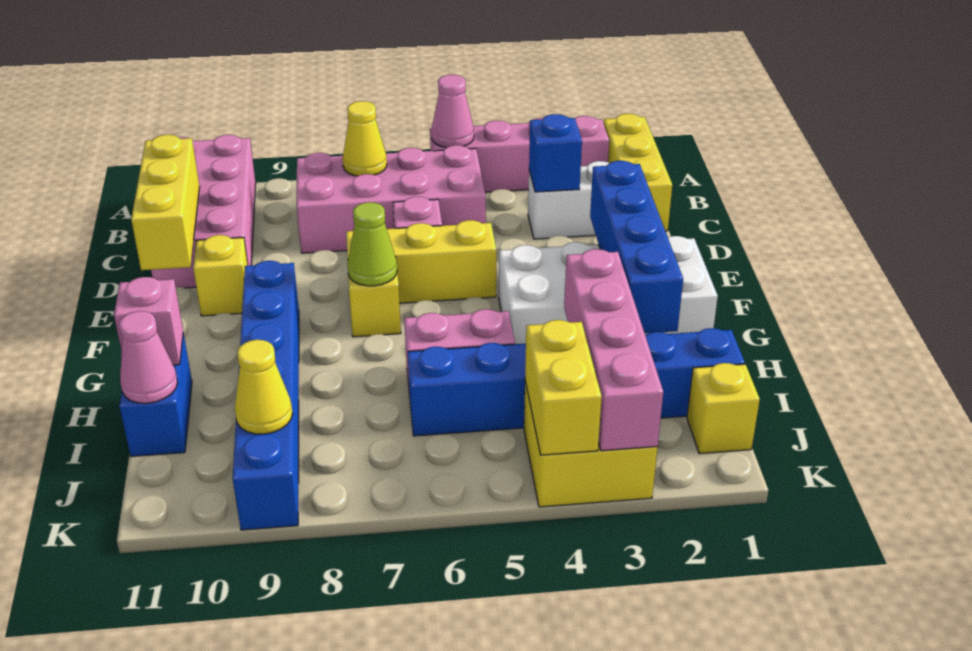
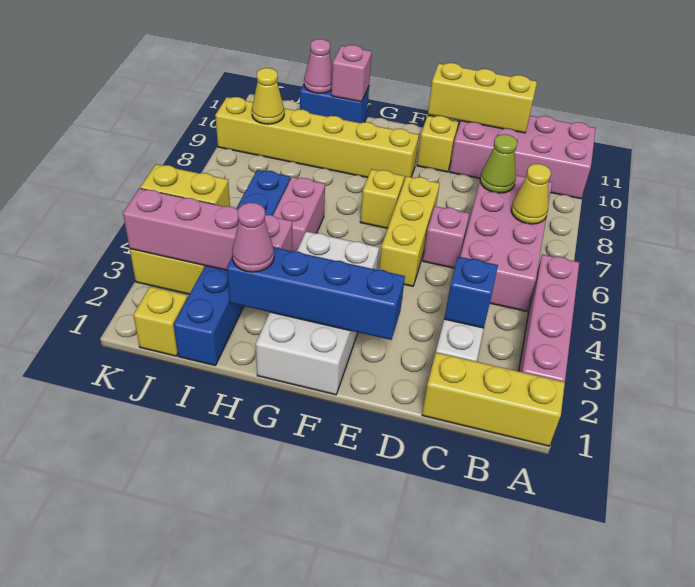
pink cone A5 level 2 -> pink cone H2 level 3
lime cone F7 level 2 -> lime cone C8 level 2
blue brick F9:K9 level 1 -> yellow brick F9:K9 level 1

